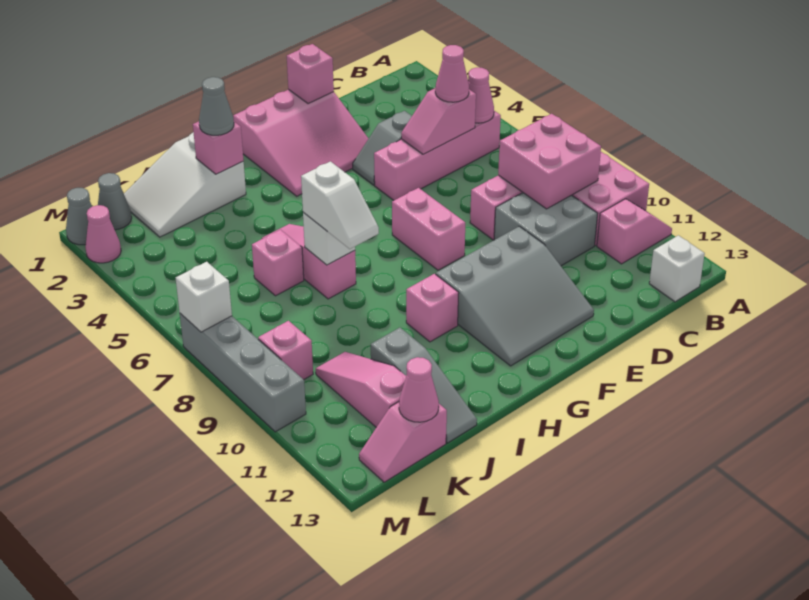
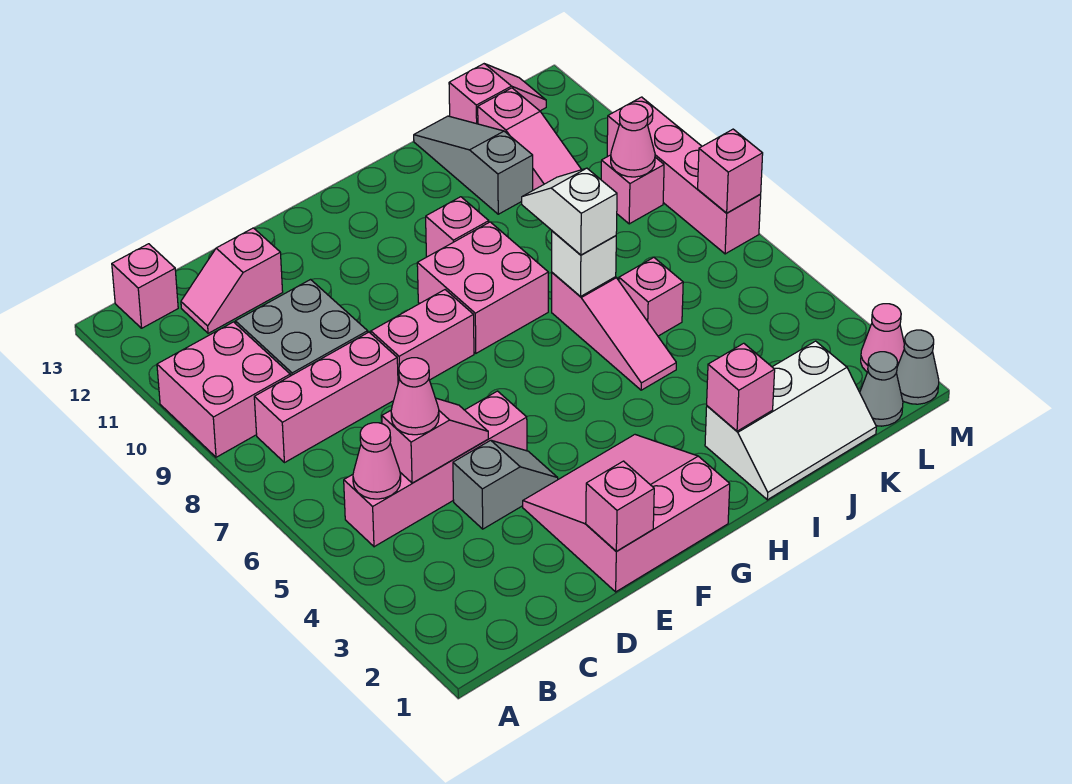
pink slope A11:B11 level 1 top B -> pink slope C12:D12 level 1 top D
pink brick B8:C9 level 2 -> pink brick G8:H9 level 1
white brick B13 level 1 -> pink brick B13 level 1
grey slope E10:G12 level 1 top 10 -> none
pink brick F7:F8 level 1 -> pink brick E8:F8 level 1
white slope I1:K2 level 1 top I -> white slope I1:K2 level 1 top 2
grey cone I2 level 3 -> none
pink cone K13 level 2 -> pink cone L9 level 2
grey brick M7:M10 level 1 -> pink brick M7:M10 level 1
white brick M7 level 2 -> pink brick M7 level 2

